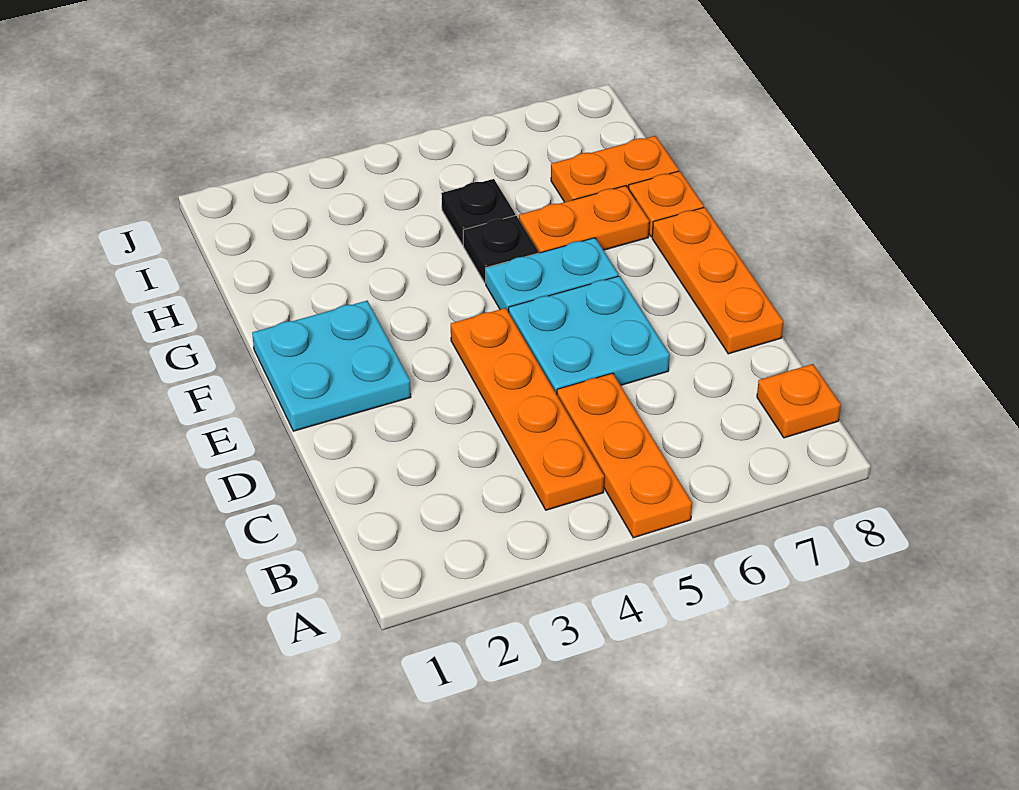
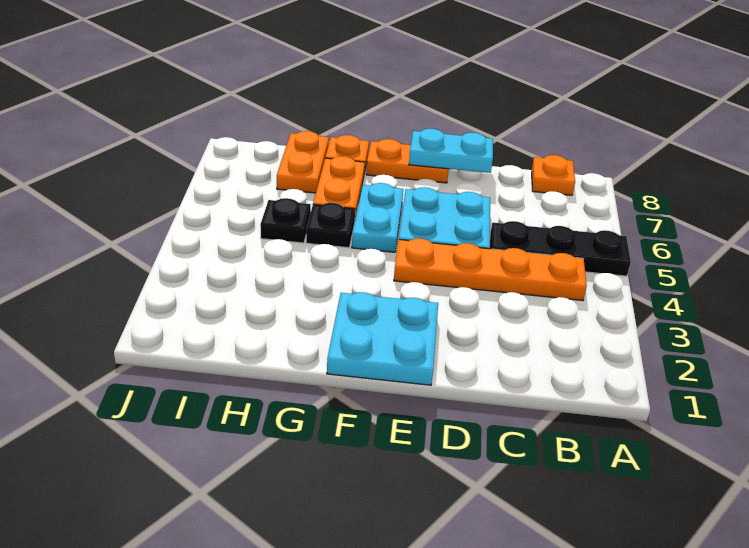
orange plate A5:C5 level 1 -> black plate A5:C5 level 1
orange plate D8:F8 level 1 -> orange plate E8:F8 level 1
none -> cyan plate D8:E8 level 2

